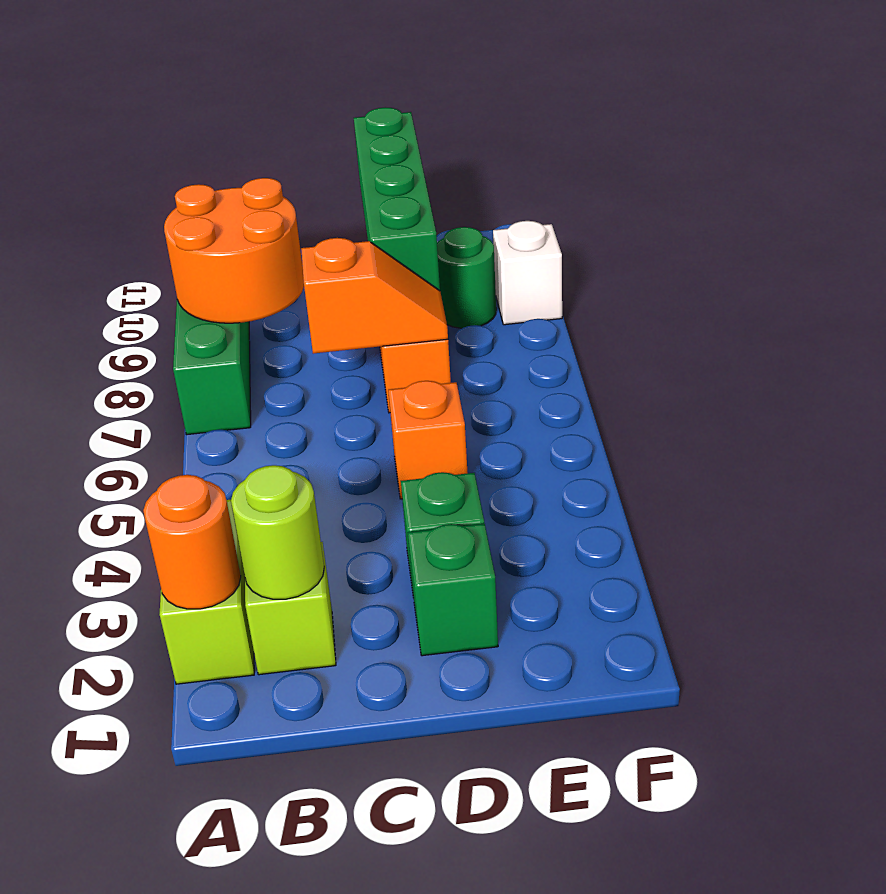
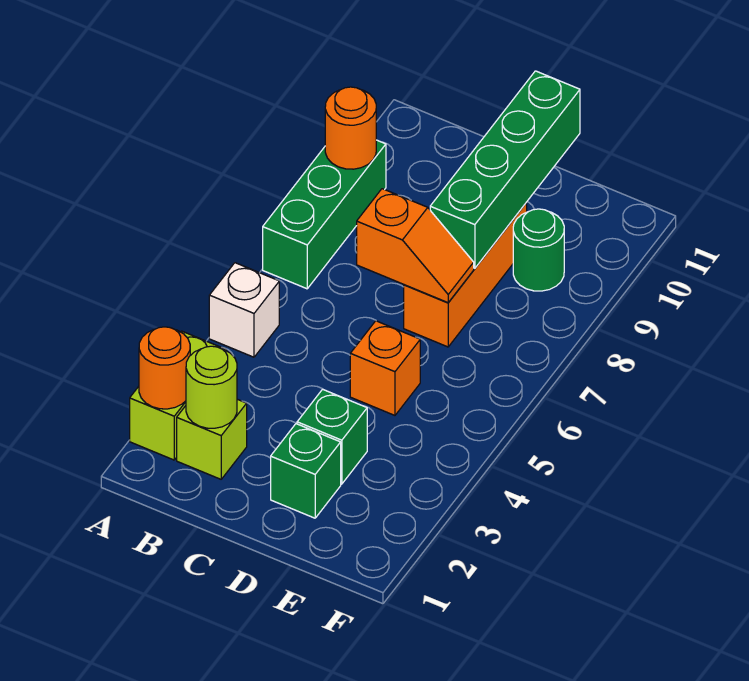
orange round brick A8:B9 level 2 -> orange round brick A9 level 2
white brick F9 level 1 -> white brick A5 level 1

